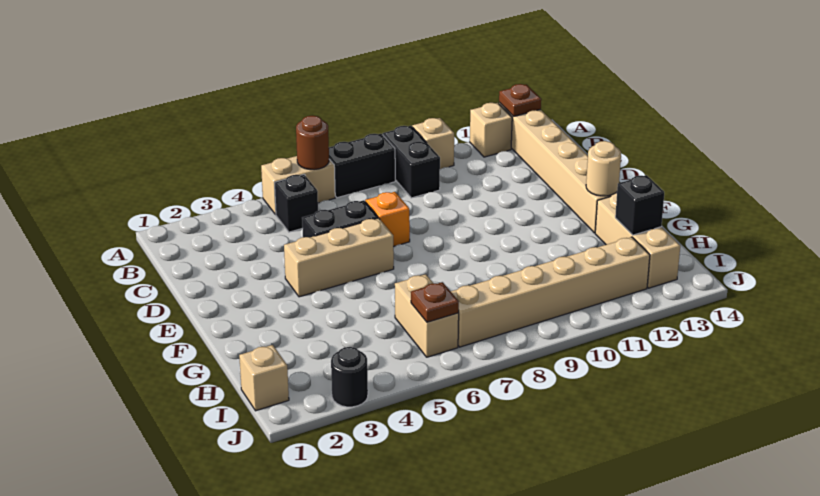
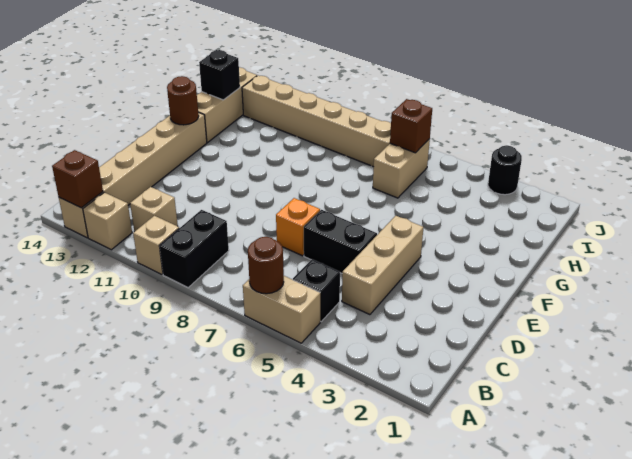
black brick A7:A8 level 1 -> none
brown plate A13 level 2 -> brown brick A13 level 2
tan brick E4:E6 level 1 -> tan brick C4:E4 level 1
tan round brick F13 level 2 -> brown round brick F13 level 2
tan brick I1 level 1 -> tan brick B11 level 1
brown plate I6 level 2 -> brown brick I6 level 2

